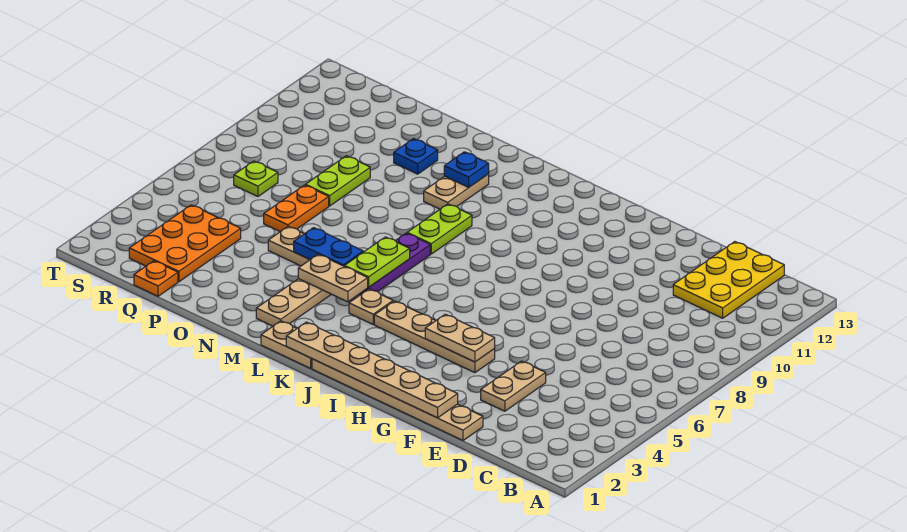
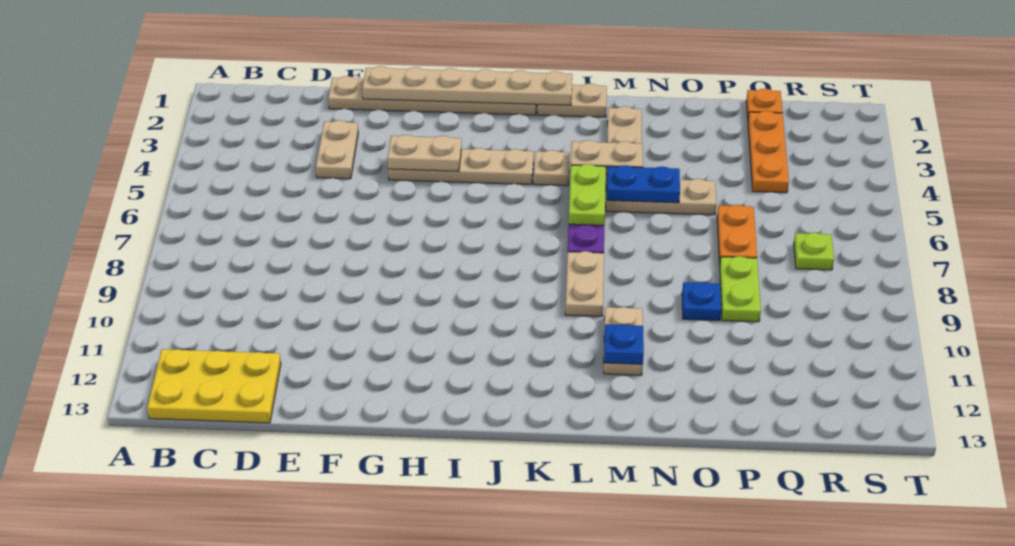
yellow plate C11:D13 level 1 -> yellow plate B12:D13 level 1
lime plate L8:L9 level 1 -> tan plate L8:L9 level 1
blue plate O11 level 1 -> blue plate O9 level 1
orange plate Q2:R4 level 1 -> orange plate Q2:Q4 level 1

